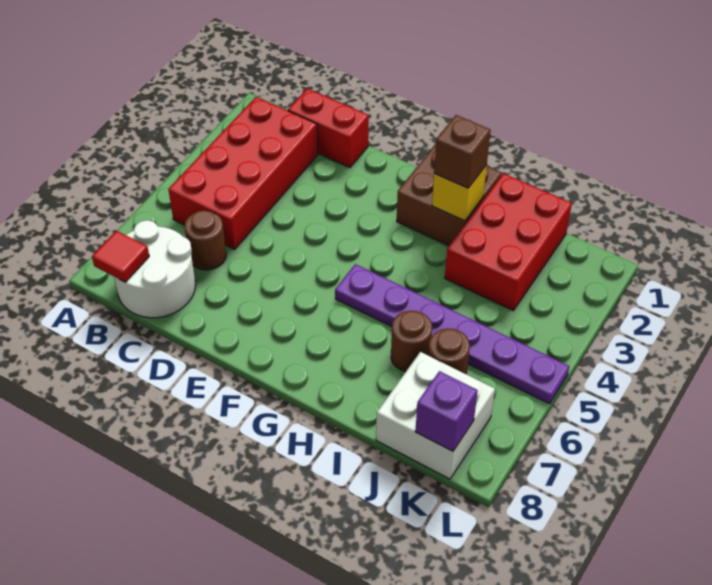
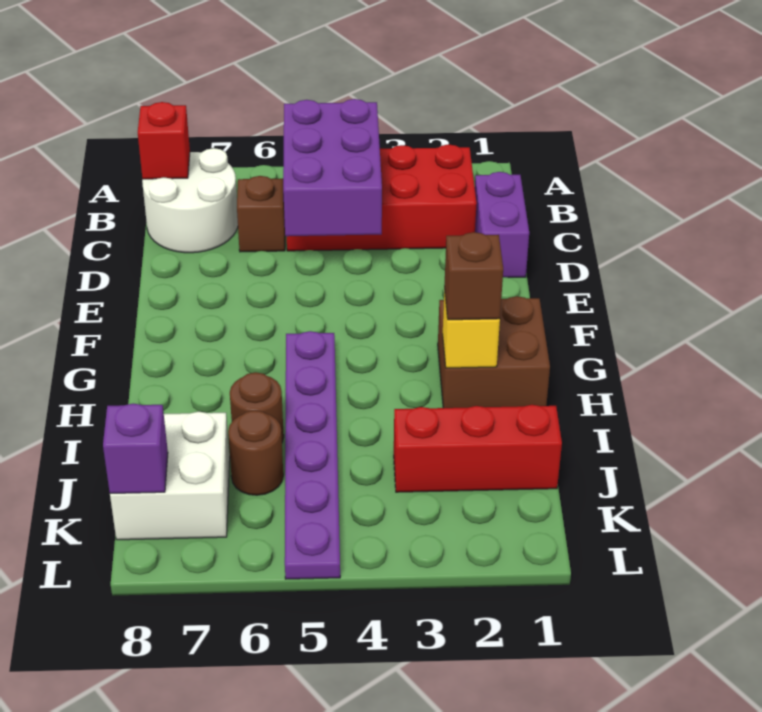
none -> purple brick B4:D5 level 2
red tile B8 level 2 -> red brick B8 level 2
red brick C1:D1 level 1 -> purple brick C1:D1 level 1
brown round brick C6 level 1 -> brown brick C6 level 1
red brick I1:J3 level 1 -> red brick J1:J3 level 1

